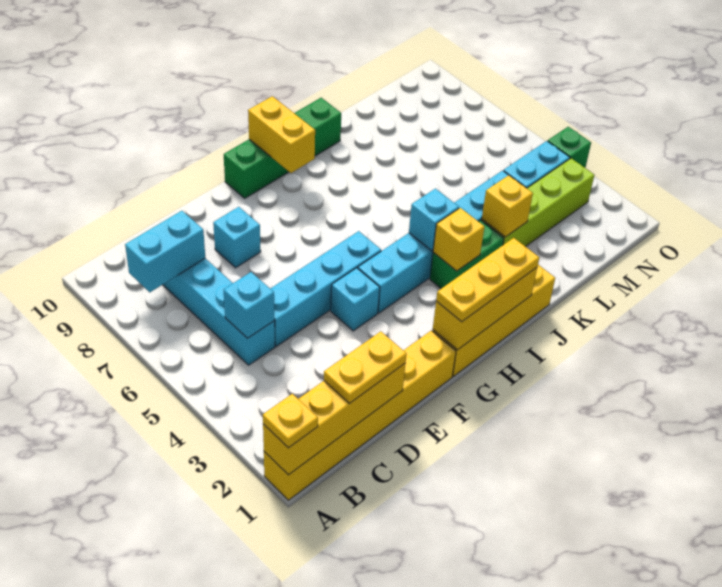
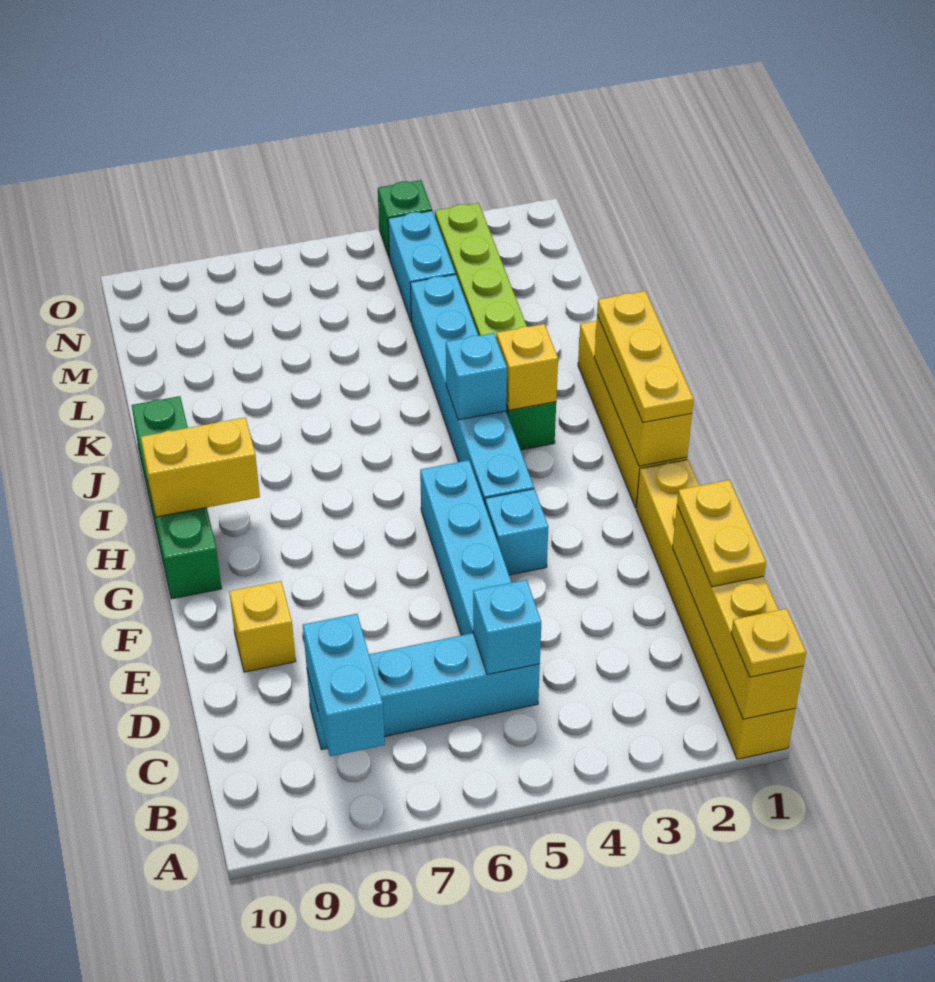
cyan brick E8 level 1 -> none
yellow brick K3 level 2 -> yellow brick E9 level 1

